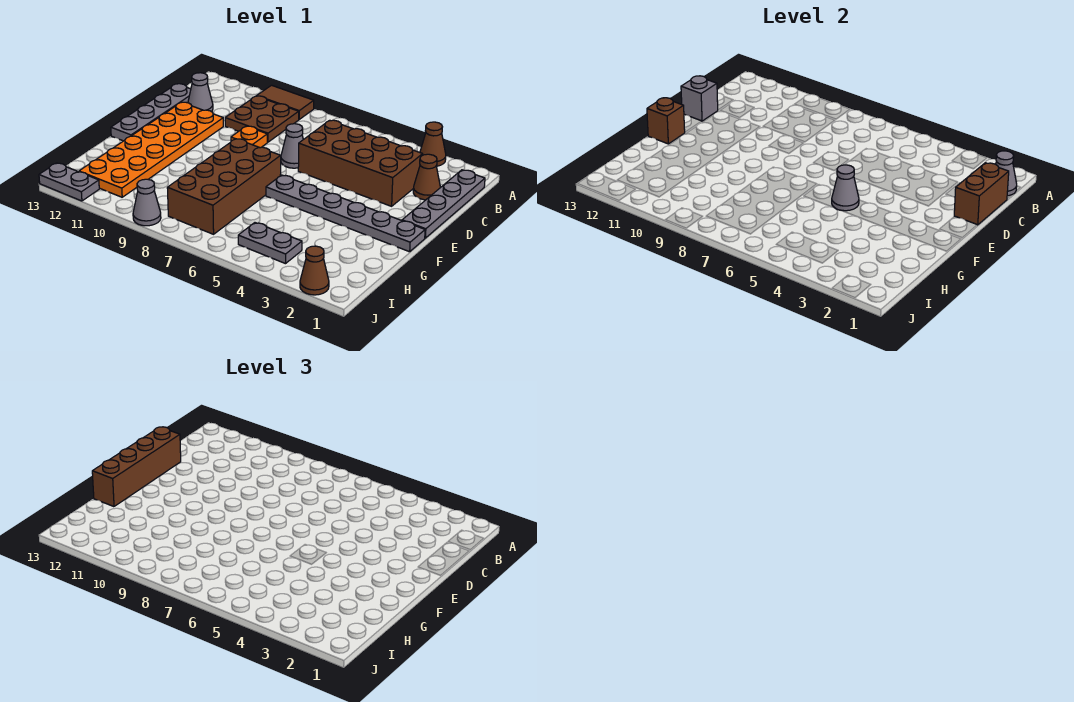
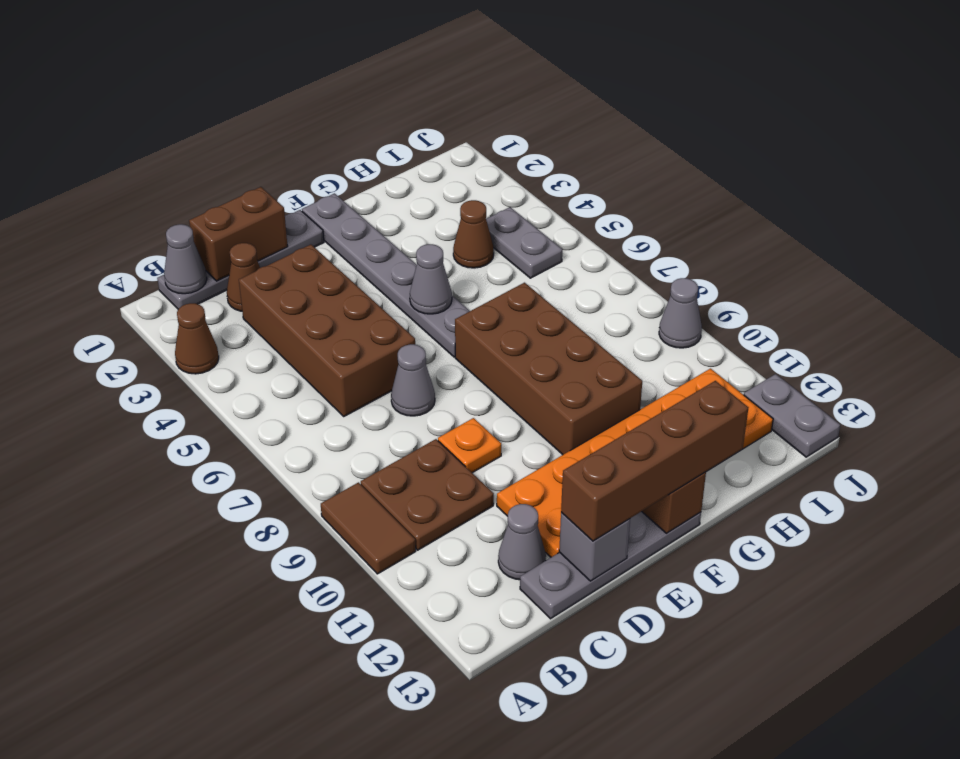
brown brick F7:I8 level 1 -> brown brick F7:G10 level 1
brown cone J2 level 1 -> brown cone H4 level 1

